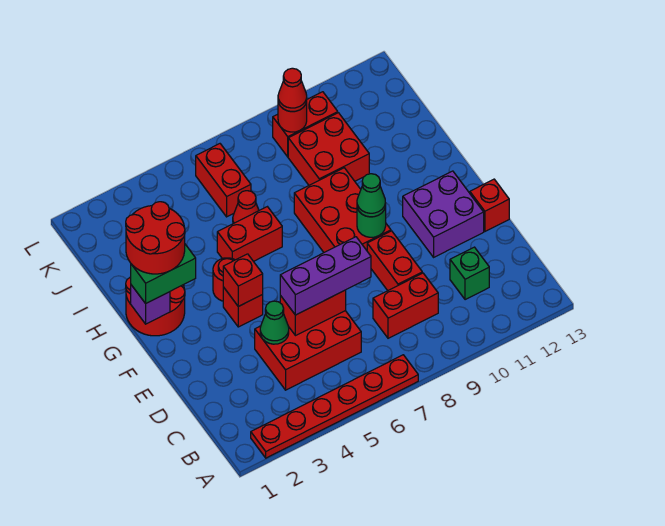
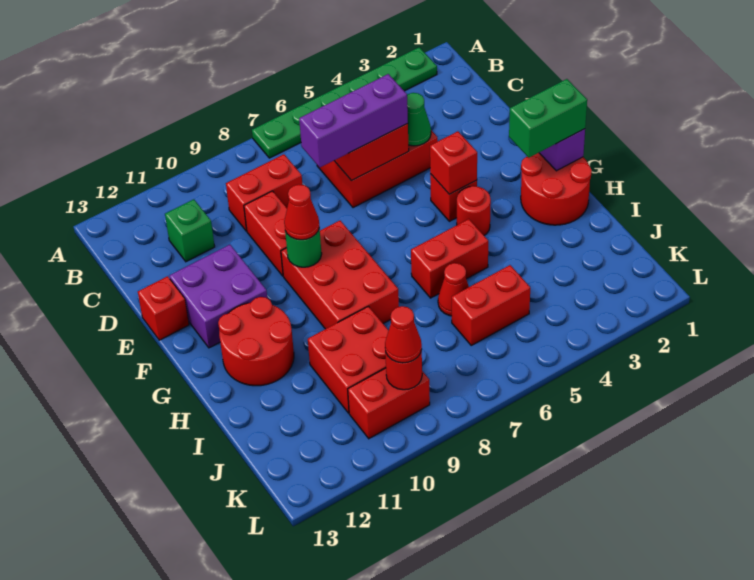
red plate A2:A7 level 1 -> green plate A2:A7 level 1
green cone F9 level 3 -> red cone F9 level 3
red round brick G1:H2 level 4 -> red round brick G11:H12 level 1
red brick J6:K6 level 1 -> red brick J5:J6 level 1

